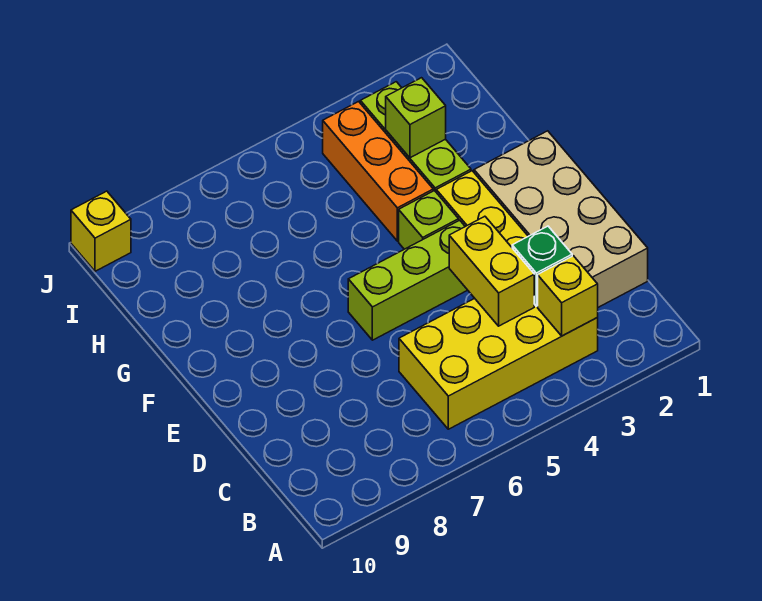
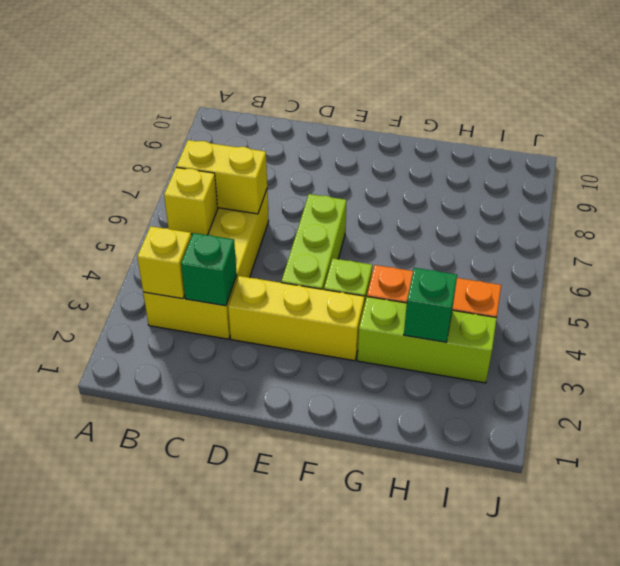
tan brick C1:F2 level 1 -> none
yellow brick C4:D4 level 2 -> yellow brick B6:C6 level 2
lime brick H3 level 2 -> green brick H3 level 2
yellow brick J10 level 1 -> yellow brick B5 level 2

